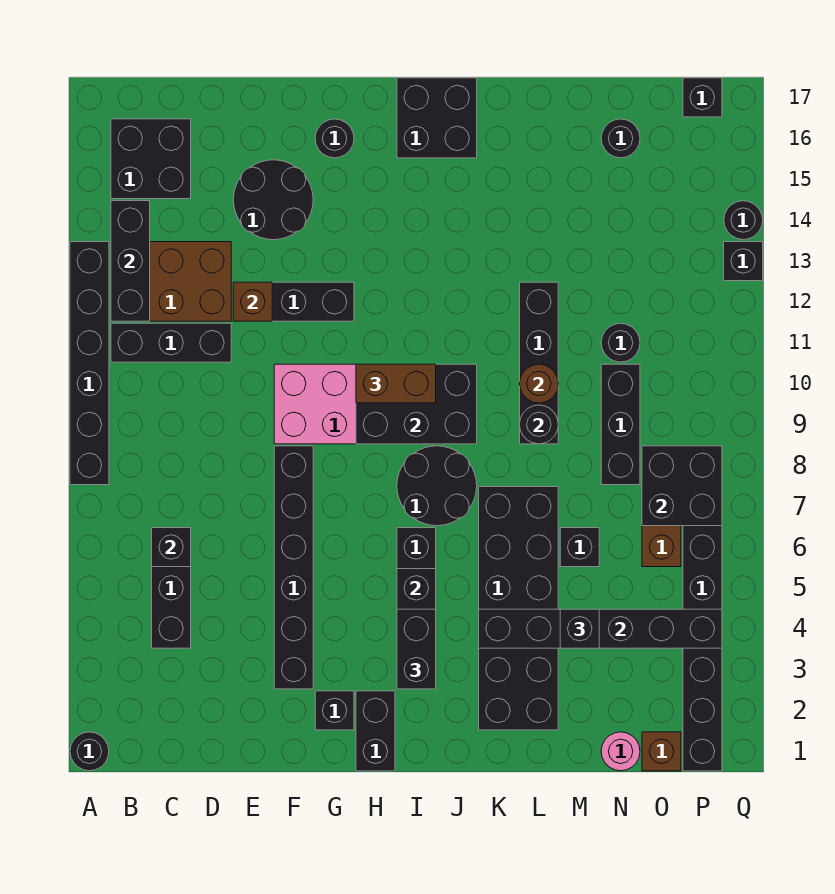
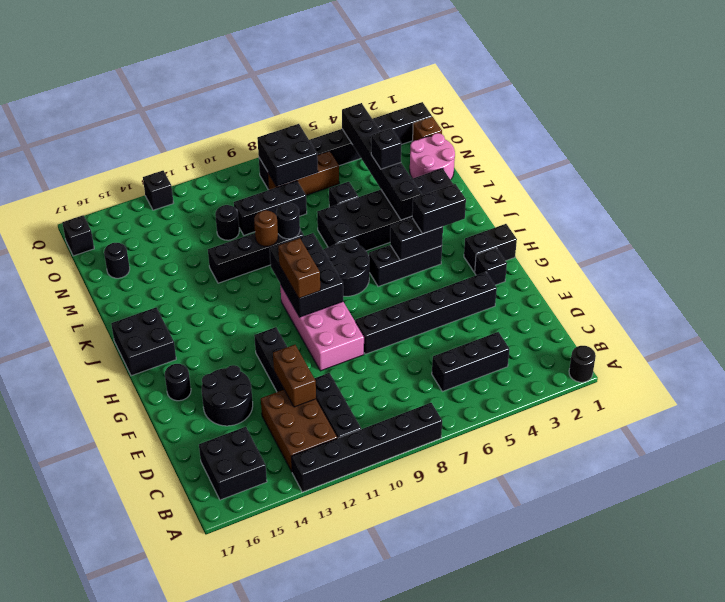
black brick B12:B14 level 2 -> none
black brick C6 level 2 -> none
brown brick E12 level 2 -> brown brick D12:E12 level 2
pink round brick N1 level 1 -> pink round brick M1:N2 level 1
black round brick Q14 level 1 -> none

